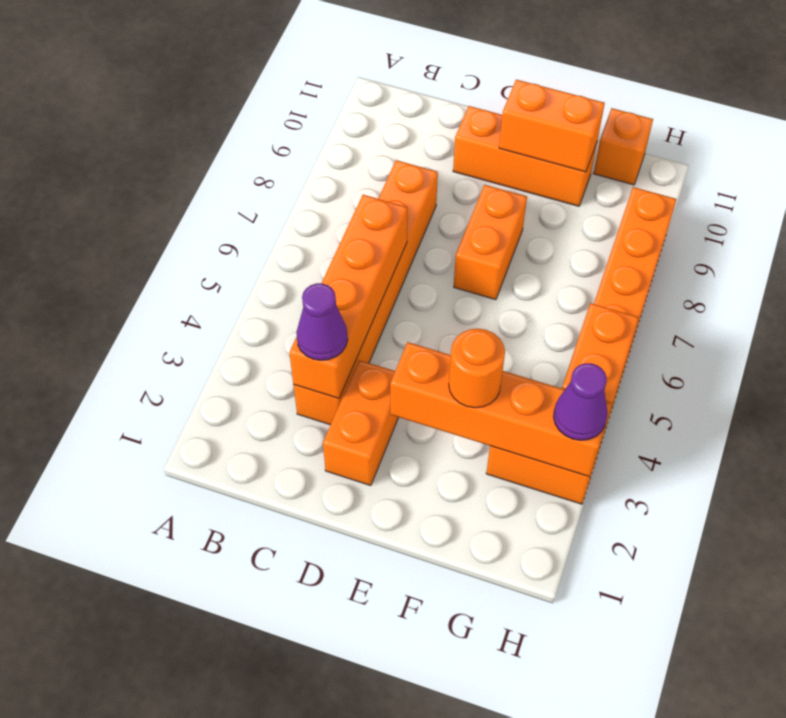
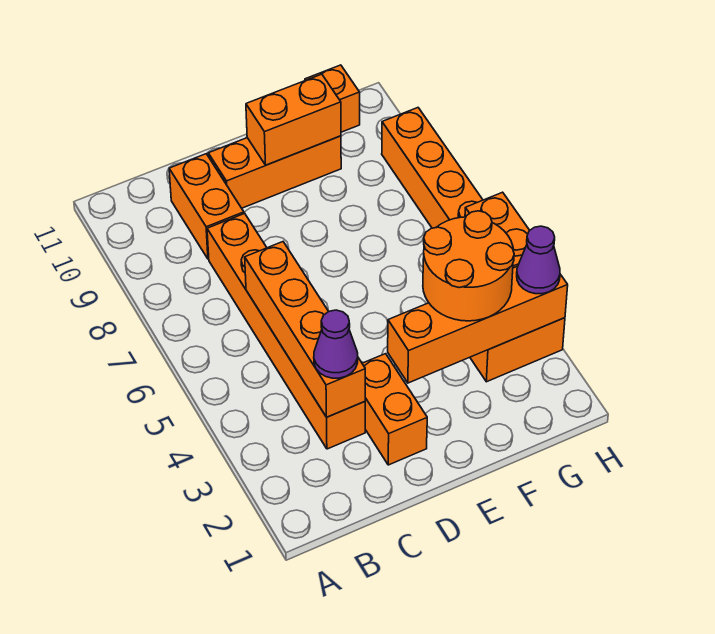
orange brick E7:E8 level 1 -> orange brick C9:C10 level 1
orange round brick F3 level 3 -> orange round brick F3:G4 level 3

